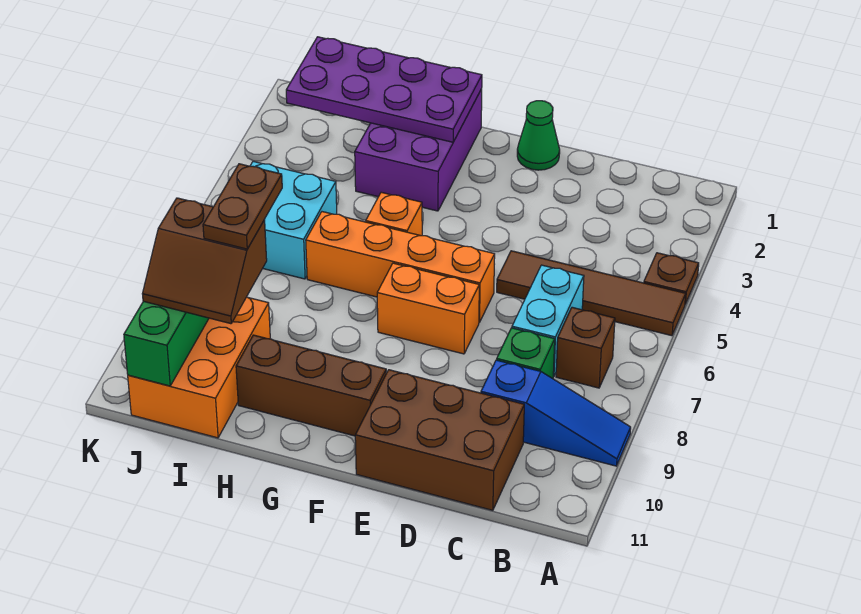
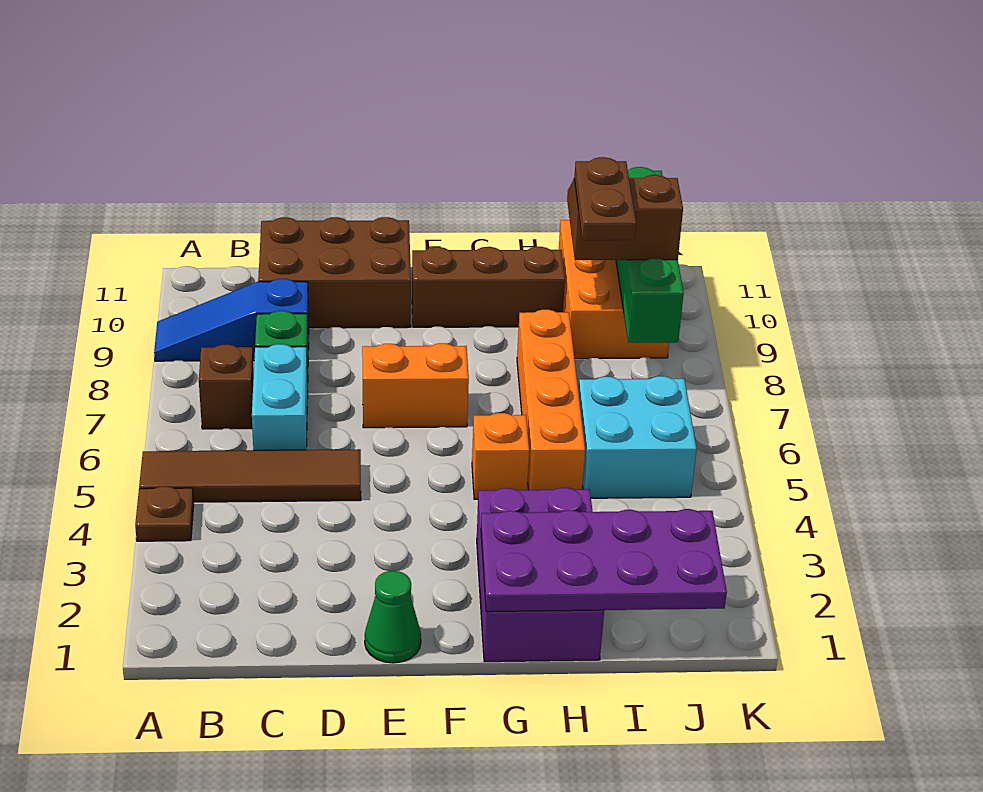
orange brick E6:H6 level 1 -> orange brick H5:H8 level 1

